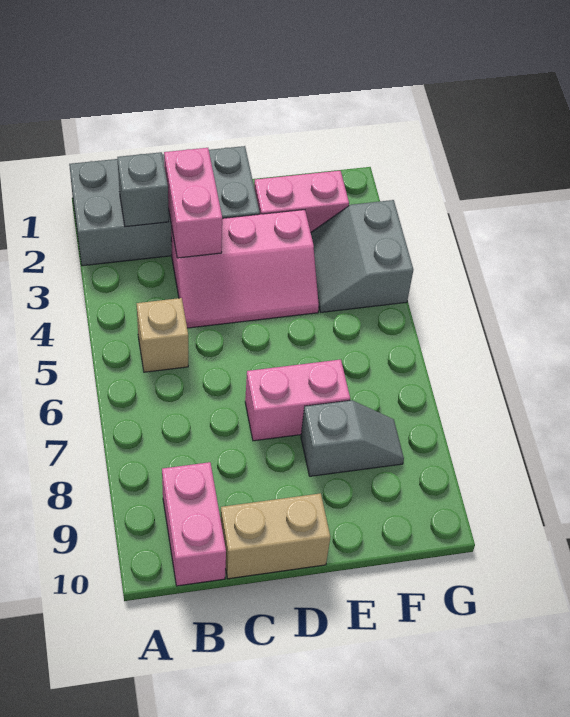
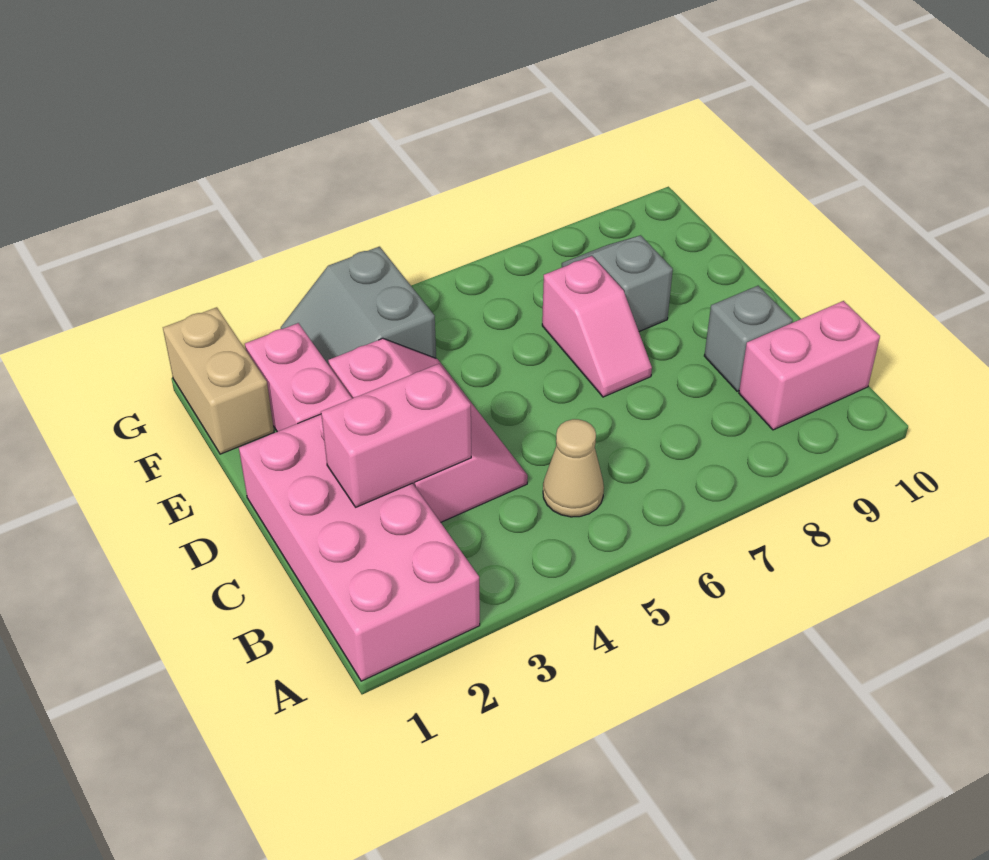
grey brick A1:D2 level 1 -> pink brick A1:D2 level 1
grey brick B2 level 2 -> grey brick C9 level 1
tan brick B5 level 1 -> tan cone B5 level 1
tan brick C10:D10 level 1 -> tan brick F1:G1 level 1
pink brick D7:E7 level 1 -> pink slope D7:E7 level 1 top E
grey slope F3:G4 level 1 top G -> grey slope F3:G4 level 1 top 4

